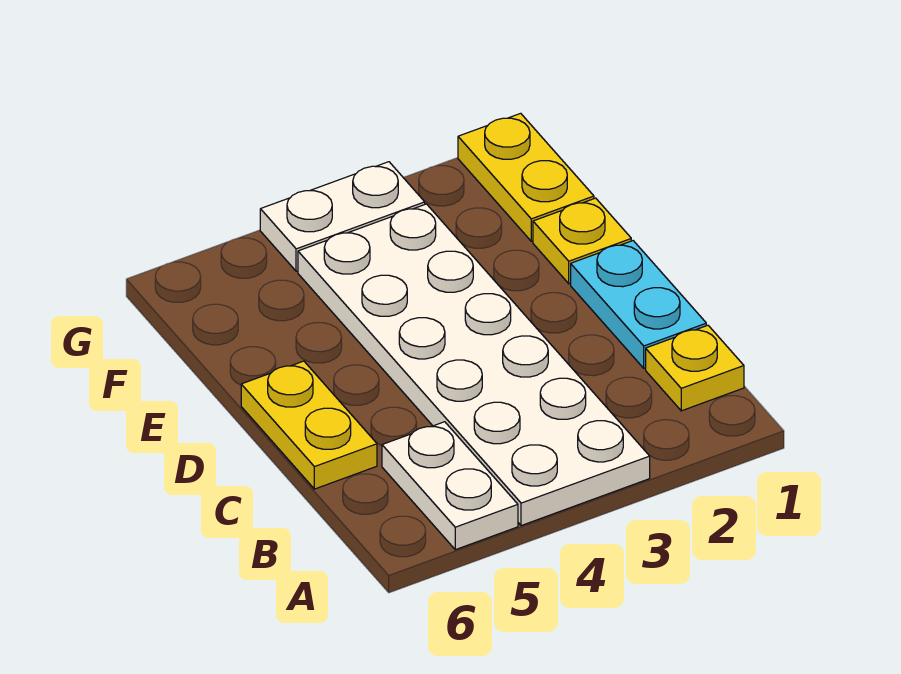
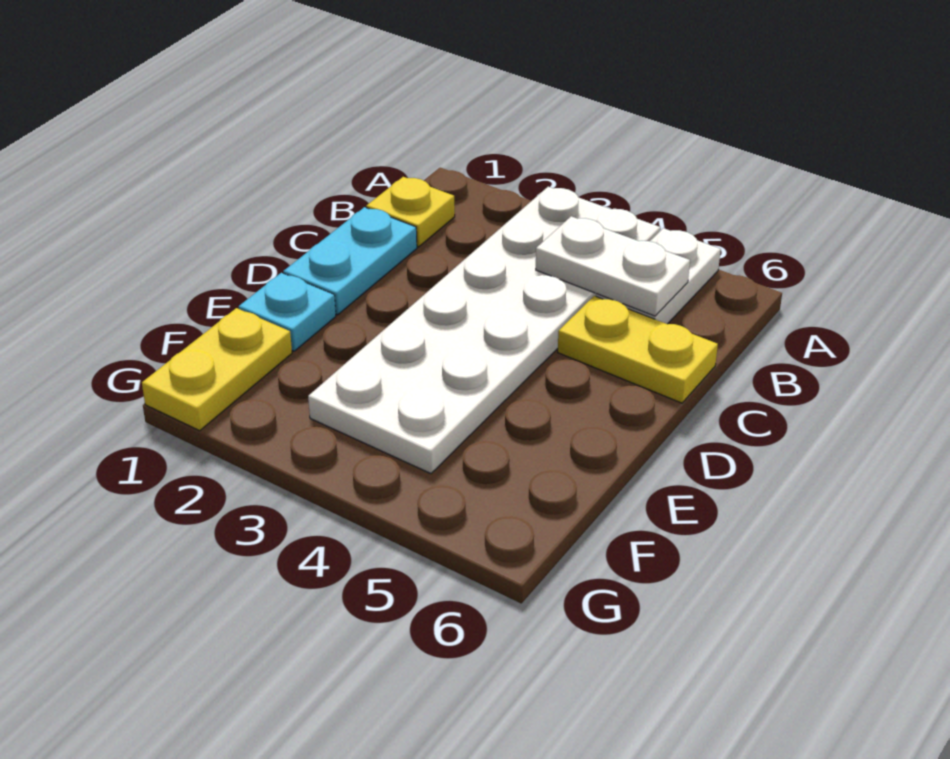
yellow plate C6:D6 level 1 -> yellow plate C5:C6 level 1
yellow plate E1 level 1 -> cyan plate E1 level 1
white plate G3:G4 level 1 -> white plate B4:B5 level 2

